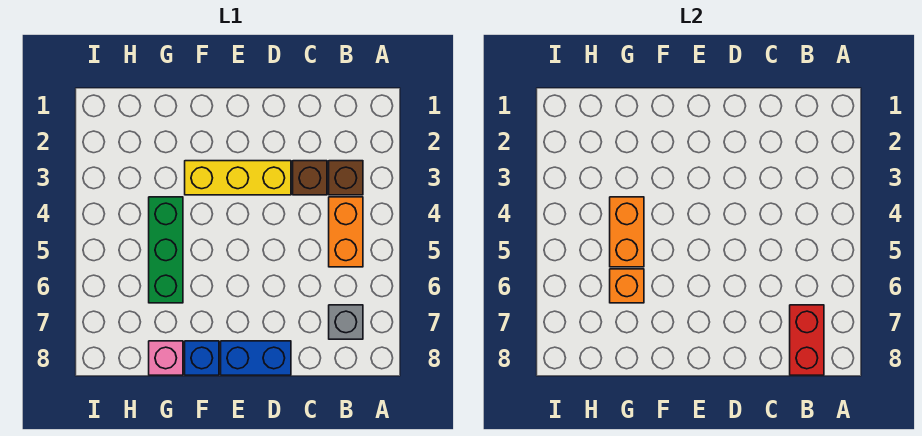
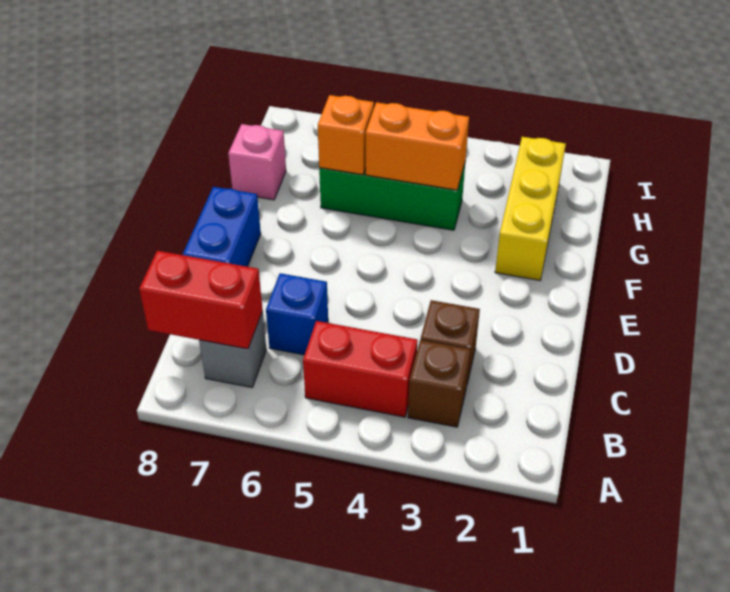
orange brick B4:B5 level 1 -> red brick B4:B5 level 1
yellow brick D3:F3 level 1 -> yellow brick F2:H2 level 1
blue brick F8 level 1 -> blue brick C6 level 1

